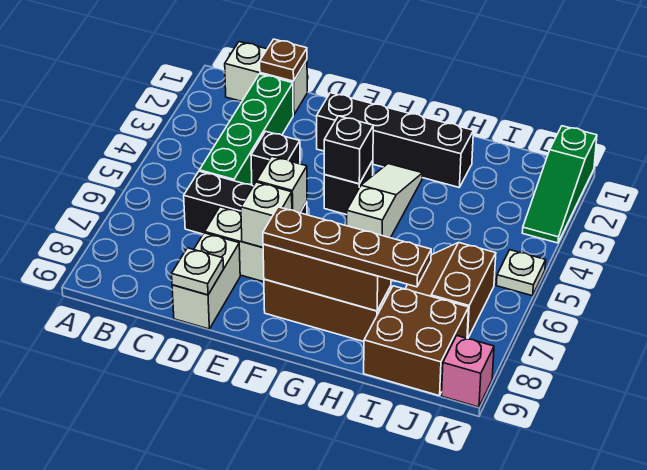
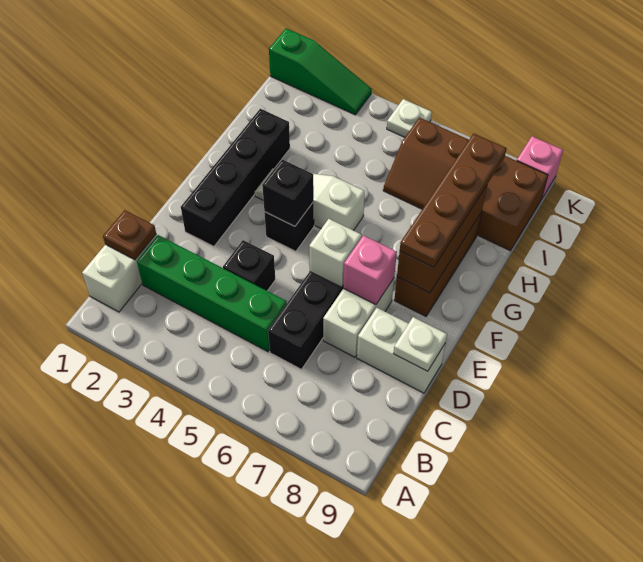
white brick E7 level 2 -> pink brick E7 level 2

